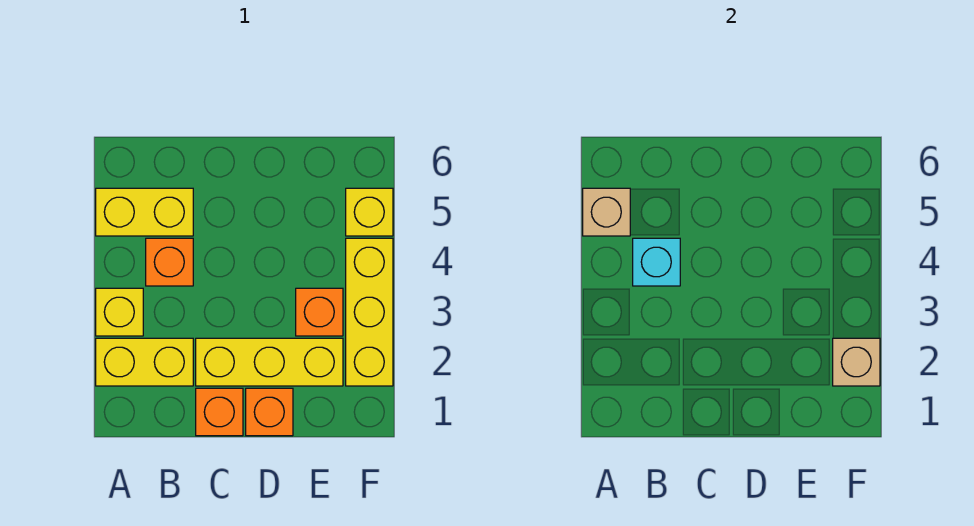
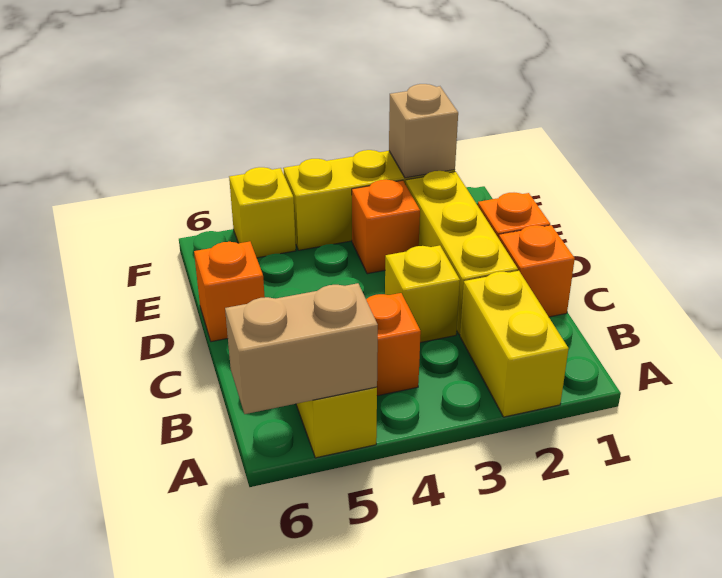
yellow brick A3 level 1 -> yellow brick C3 level 1
tan brick A5 level 2 -> tan brick A5:A6 level 2
cyan brick B4 level 2 -> none
none -> orange brick D6 level 1

